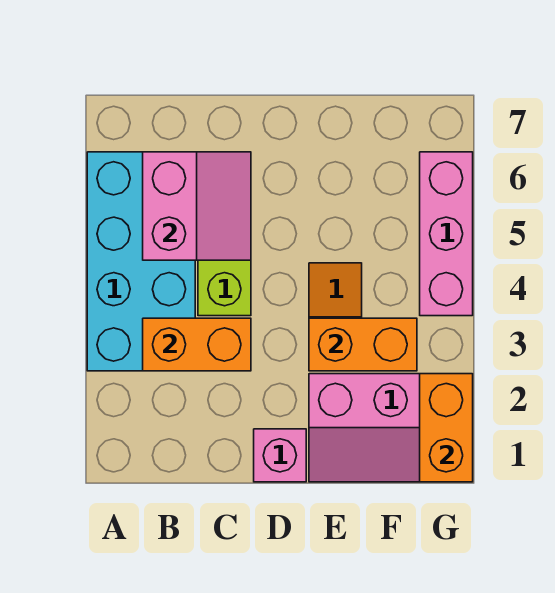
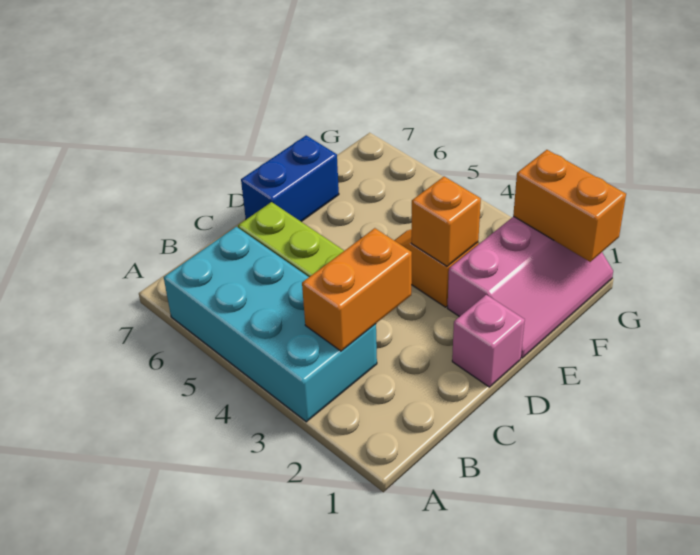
pink slope B5:C6 level 2 top B -> none
none -> blue brick D7:E7 level 1
orange brick E3:F3 level 2 -> orange brick E3 level 2
pink brick G4:G6 level 1 -> none

